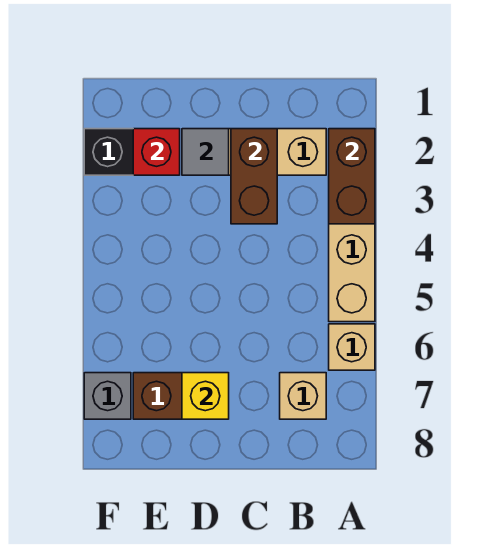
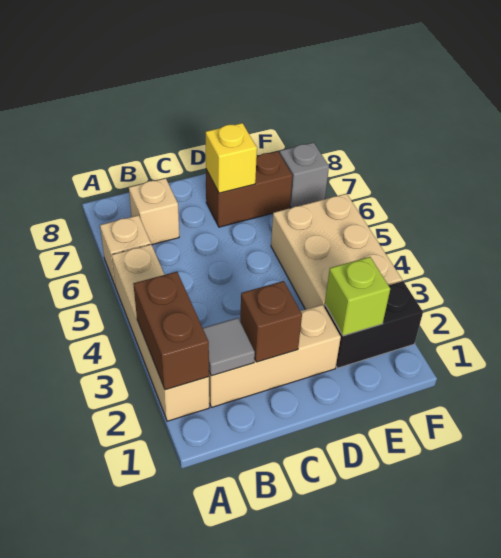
brown brick C2:C3 level 2 -> brown brick C2 level 2
grey tile D2 level 2 -> grey tile B2 level 2
red brick E2 level 2 -> lime brick E2 level 2
none -> tan brick E3:F5 level 1

